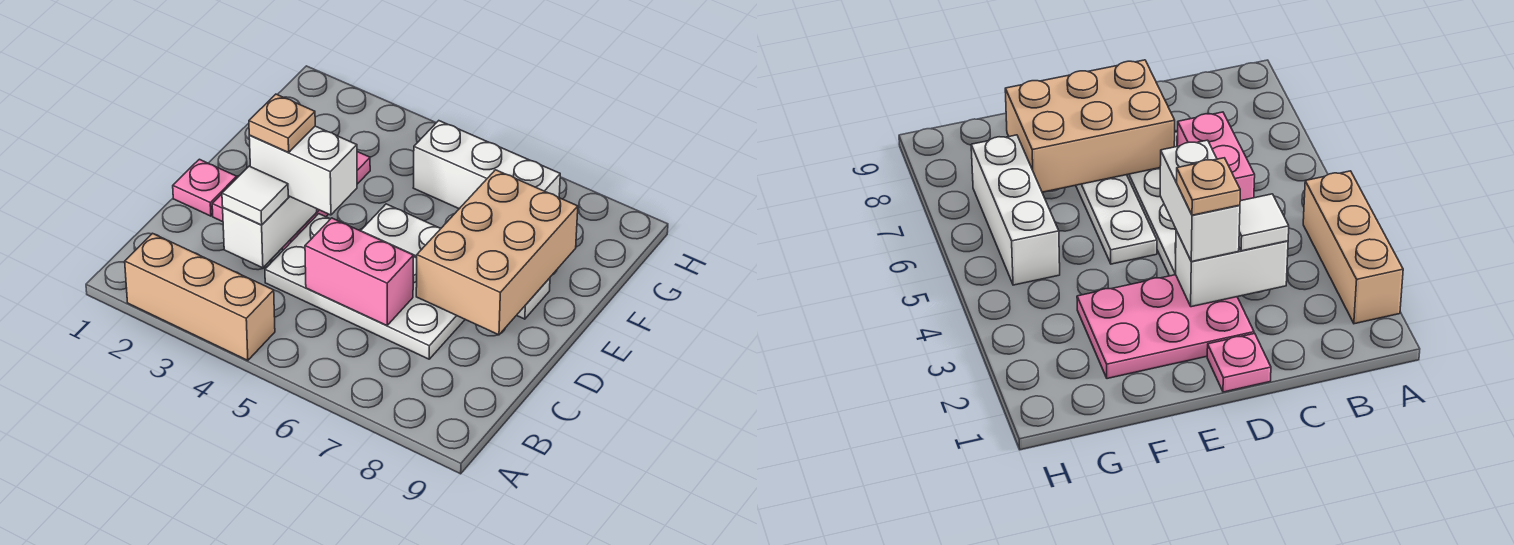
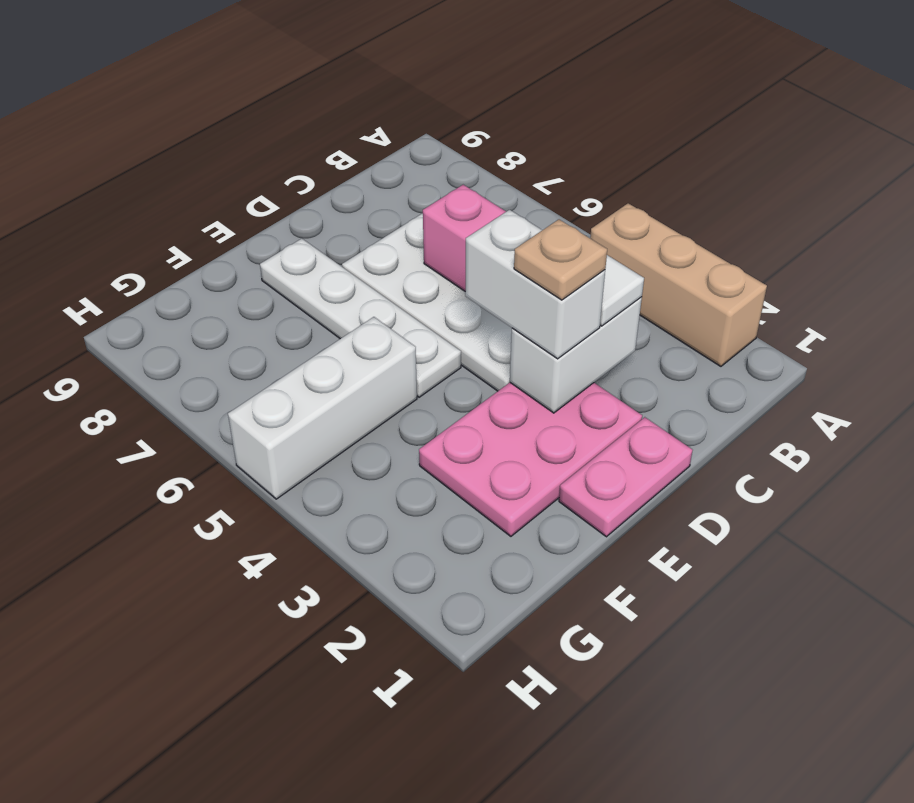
pink plate D1 level 1 -> pink plate D1:E1 level 1
tan brick D7:F8 level 2 -> none
white brick G5:G7 level 1 -> white brick F5:H5 level 1

